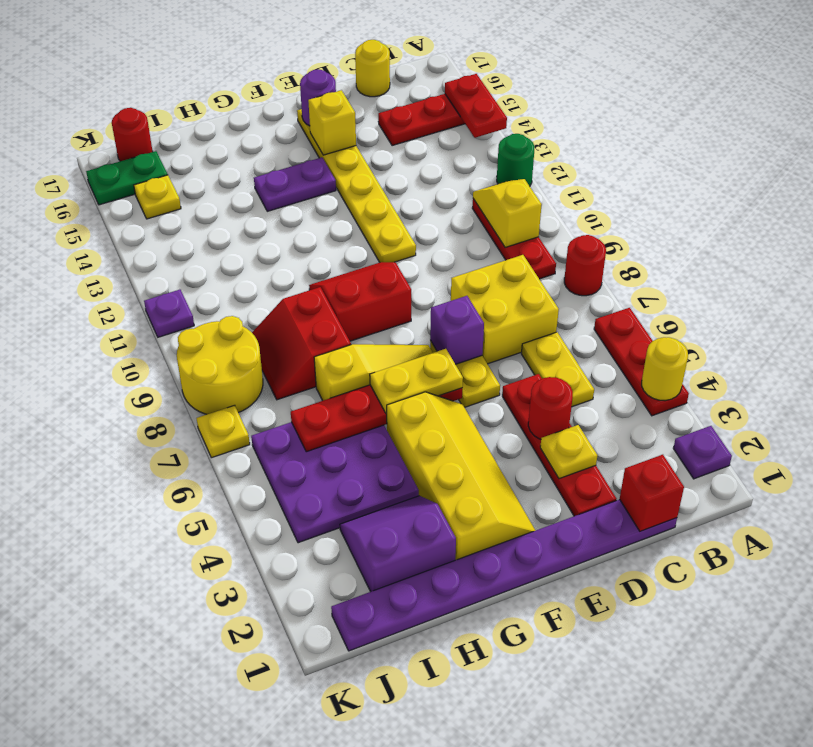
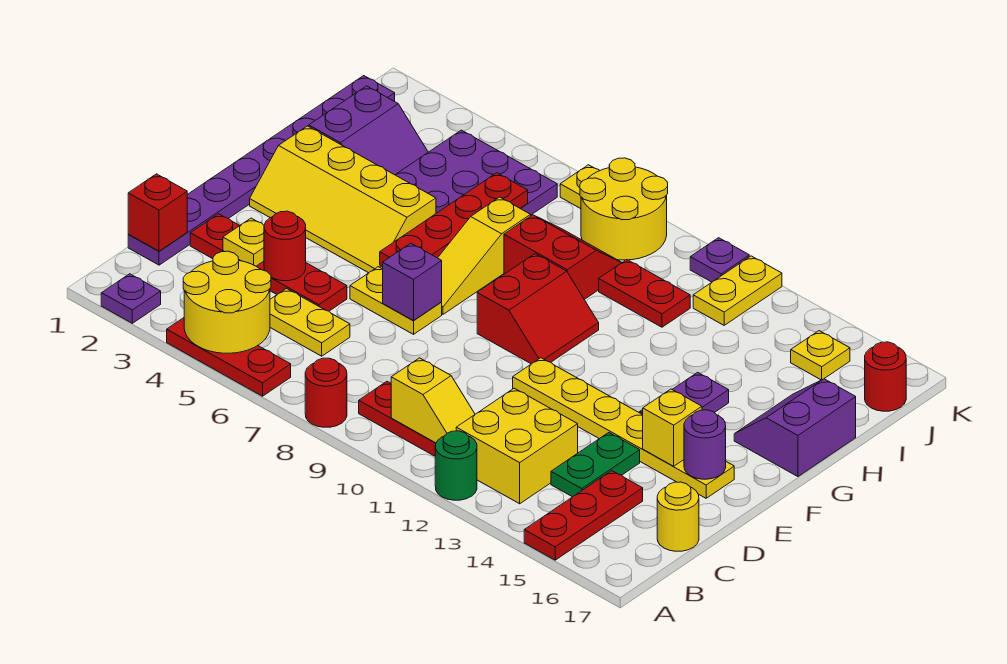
yellow round brick A4 level 2 -> yellow round brick A4:B5 level 2
red plate A14:A15 level 2 -> red plate I10:I11 level 1
yellow brick C7:D8 level 1 -> yellow brick B12:C13 level 1
yellow plate F6:G6 level 3 -> yellow plate J12:K12 level 1
none -> purple slope G16:H17 level 1 top 17
green plate J16:K16 level 1 -> green plate C14:D14 level 1

